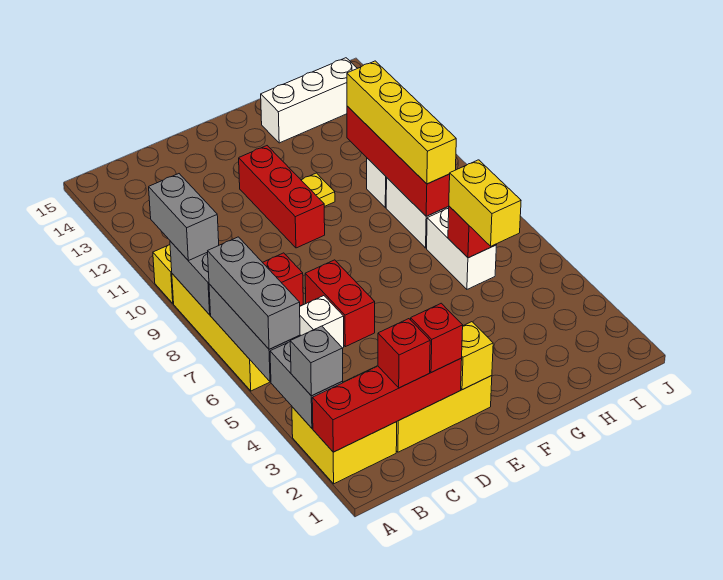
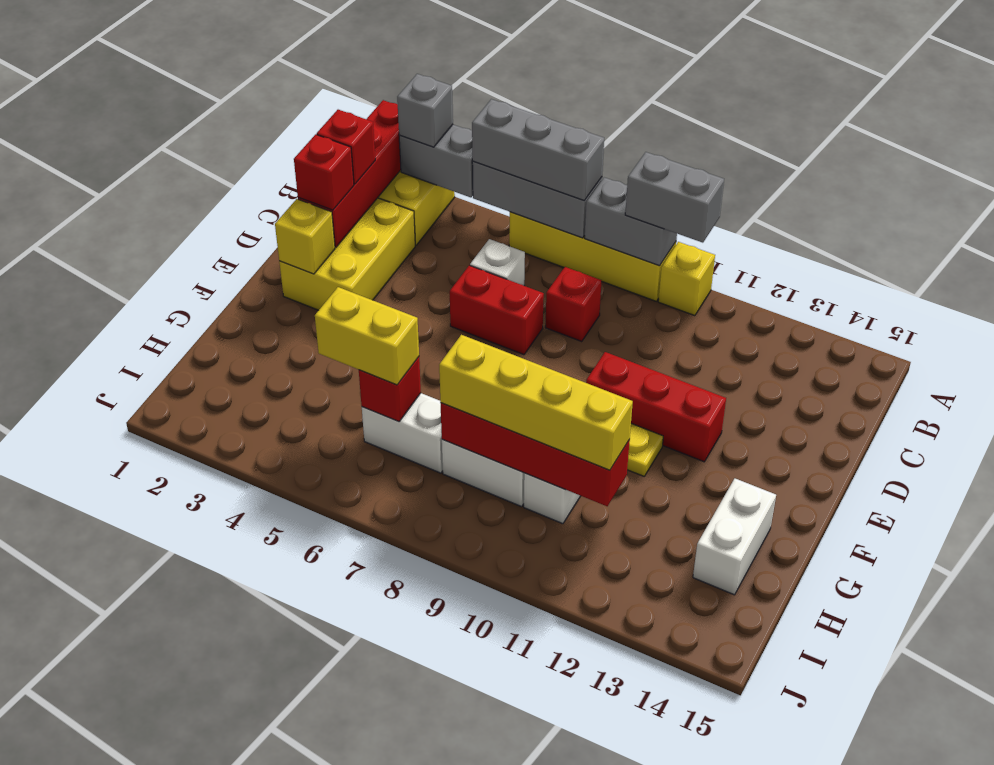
white brick G14:I14 level 1 -> white brick G14:H14 level 1

